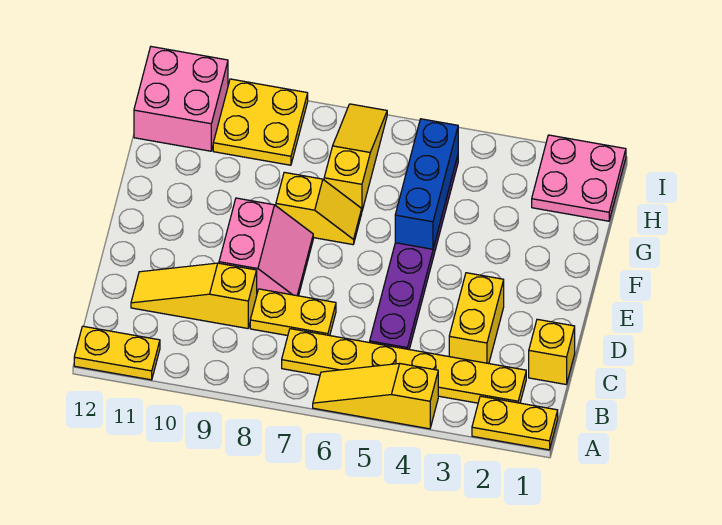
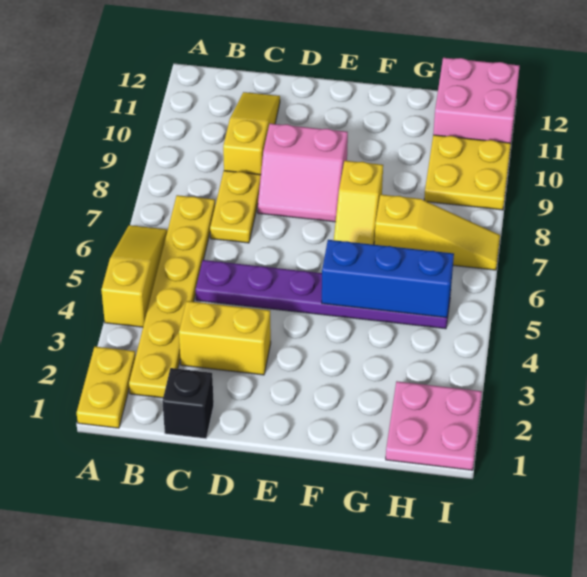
yellow plate A11:A12 level 1 -> none
yellow brick C1 level 1 -> black brick C1 level 1

